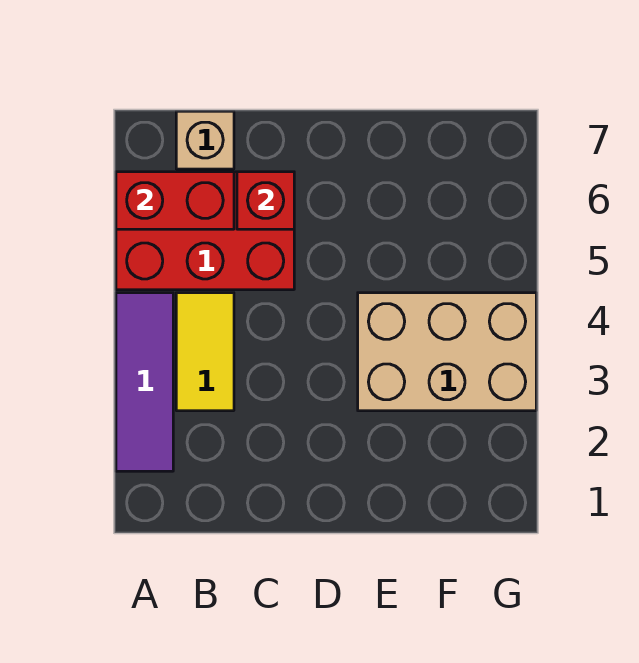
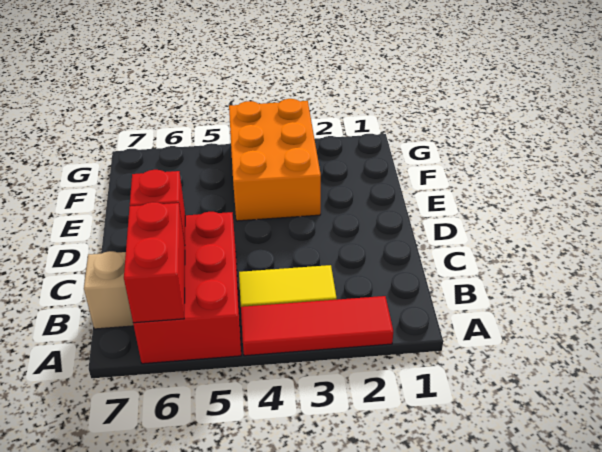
purple tile A2:A4 level 1 -> red tile A2:A4 level 1
tan brick E3:G4 level 1 -> orange brick E3:G4 level 1

